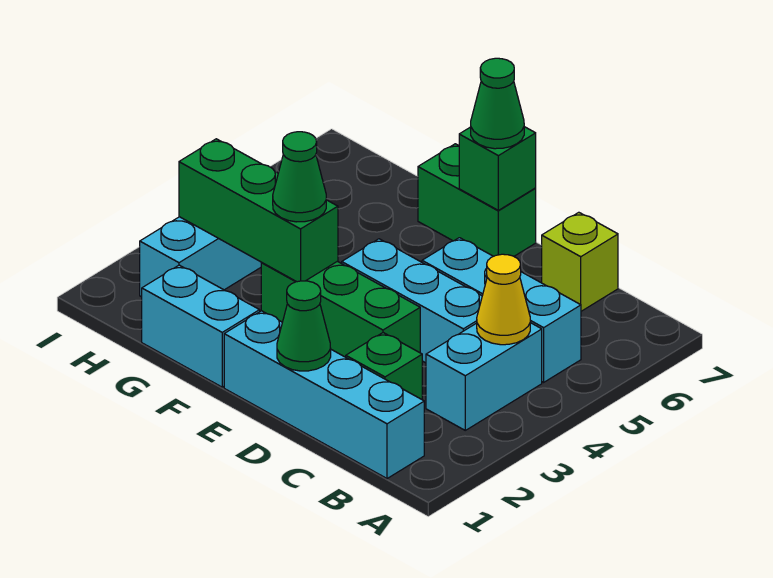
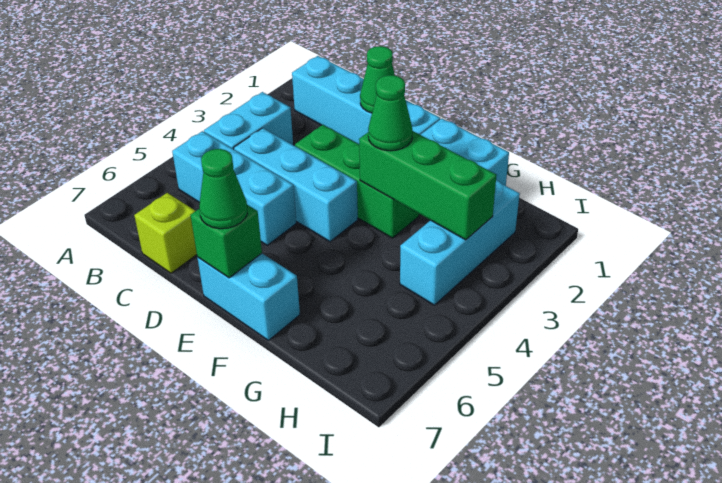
yellow cone B4 level 2 -> none
green brick C2 level 1 -> none
green brick E7:F7 level 1 -> cyan brick E7:F7 level 1

